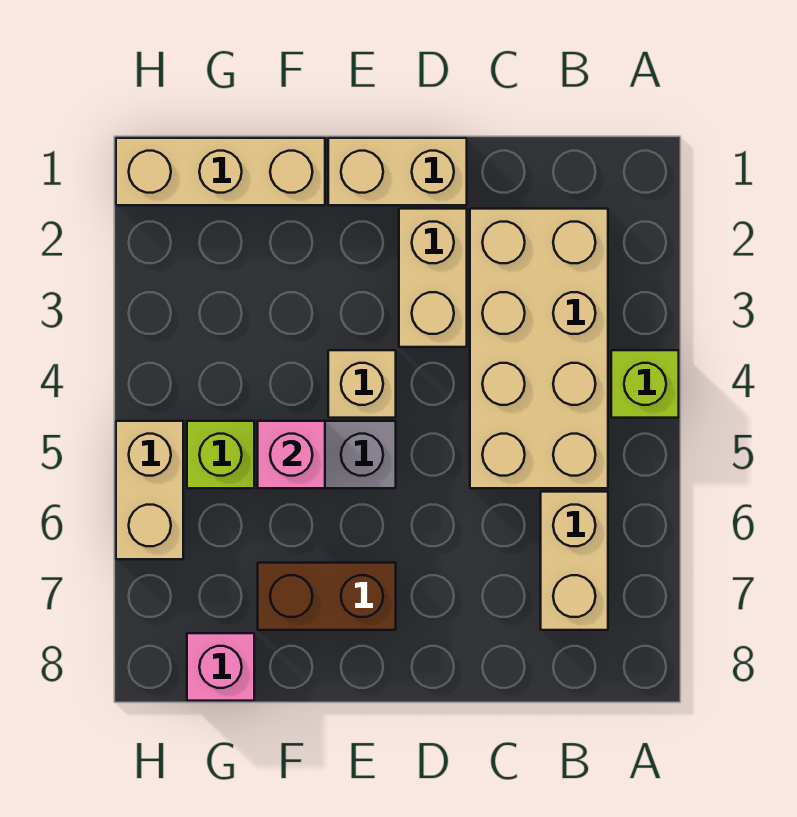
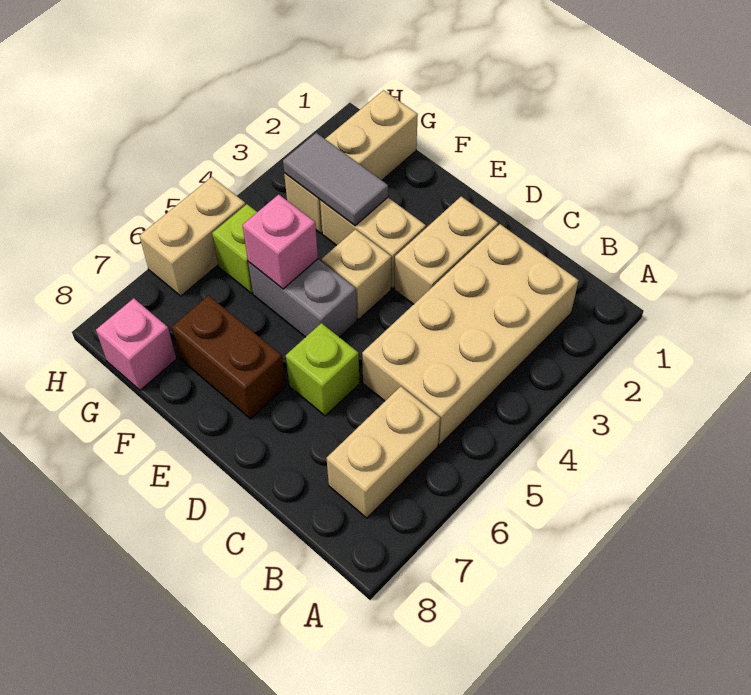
lime brick A4 level 1 -> lime brick D6 level 1
tan brick D1:E1 level 1 -> tan brick E3:F3 level 1
tan brick F1:H1 level 1 -> tan brick G1:G3 level 1
none -> grey tile F3:G3 level 2

